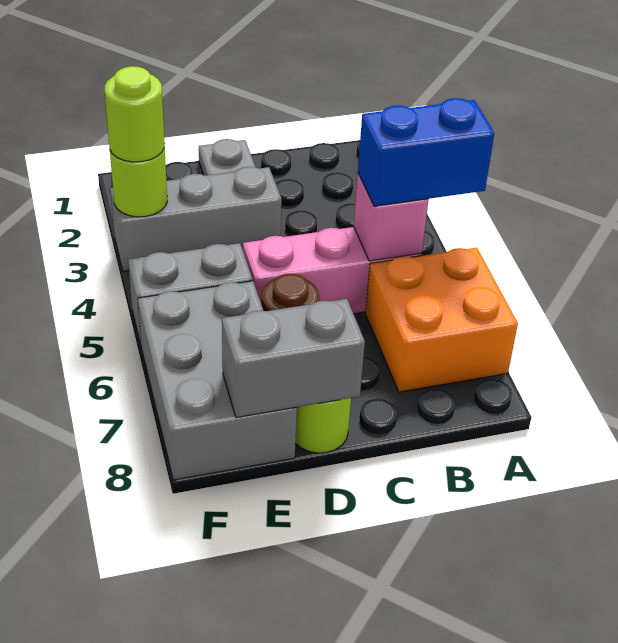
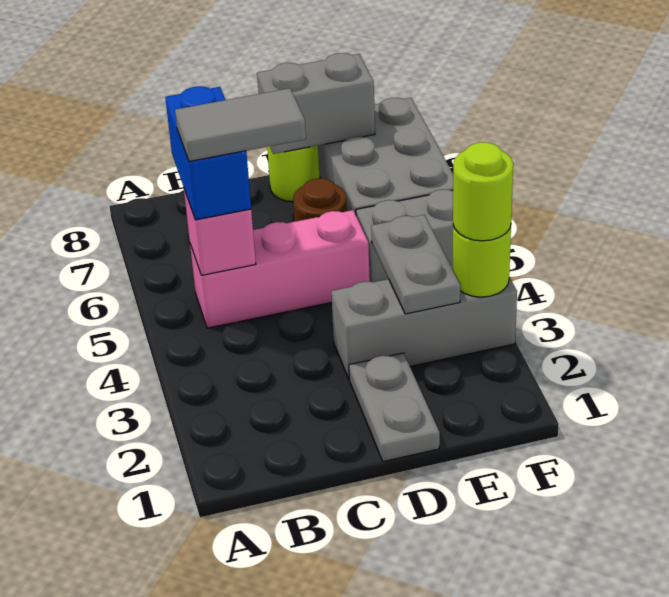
blue brick A5:B5 level 3 -> blue brick B5:B6 level 3
orange brick A6:B7 level 1 -> none
none -> grey tile B5:C5 level 4
none -> grey plate E3:E4 level 2

